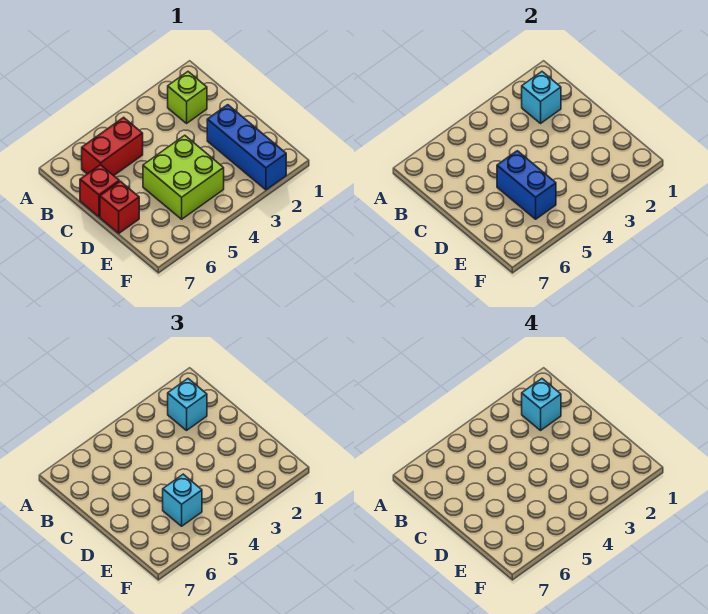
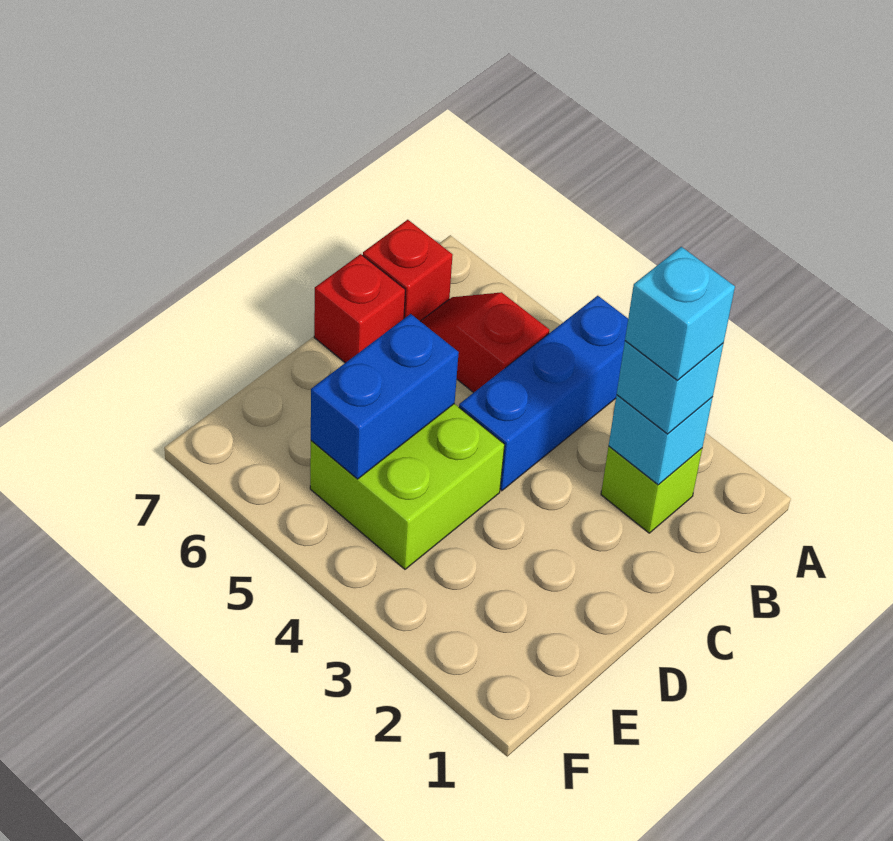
red brick B5:B6 level 1 -> red slope B5:B6 level 1 top 5
blue brick D2:F2 level 1 -> blue brick A4:C4 level 1
red brick D7 level 1 -> red brick B7 level 1
cyan brick E5 level 3 -> none

